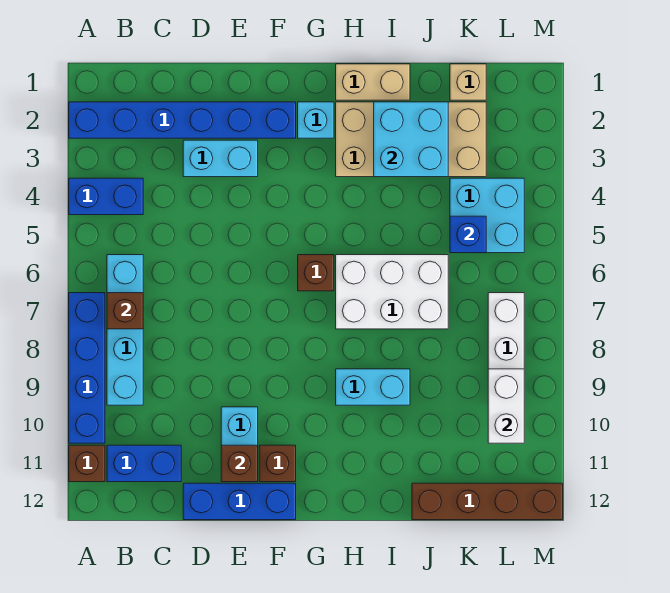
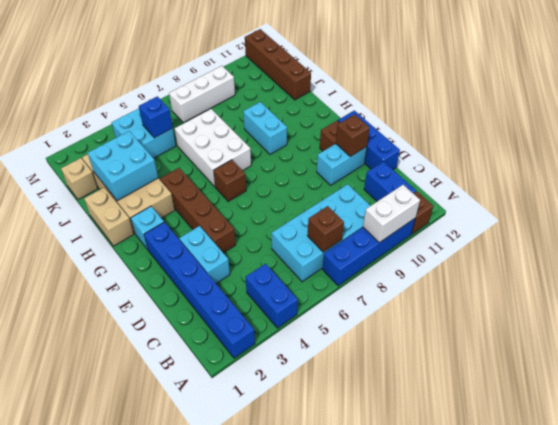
cyan brick B6:B9 level 1 -> cyan brick B6:C9 level 1
none -> brown brick E4:H4 level 1
white brick L9:L10 level 2 -> white brick A9:A10 level 2

